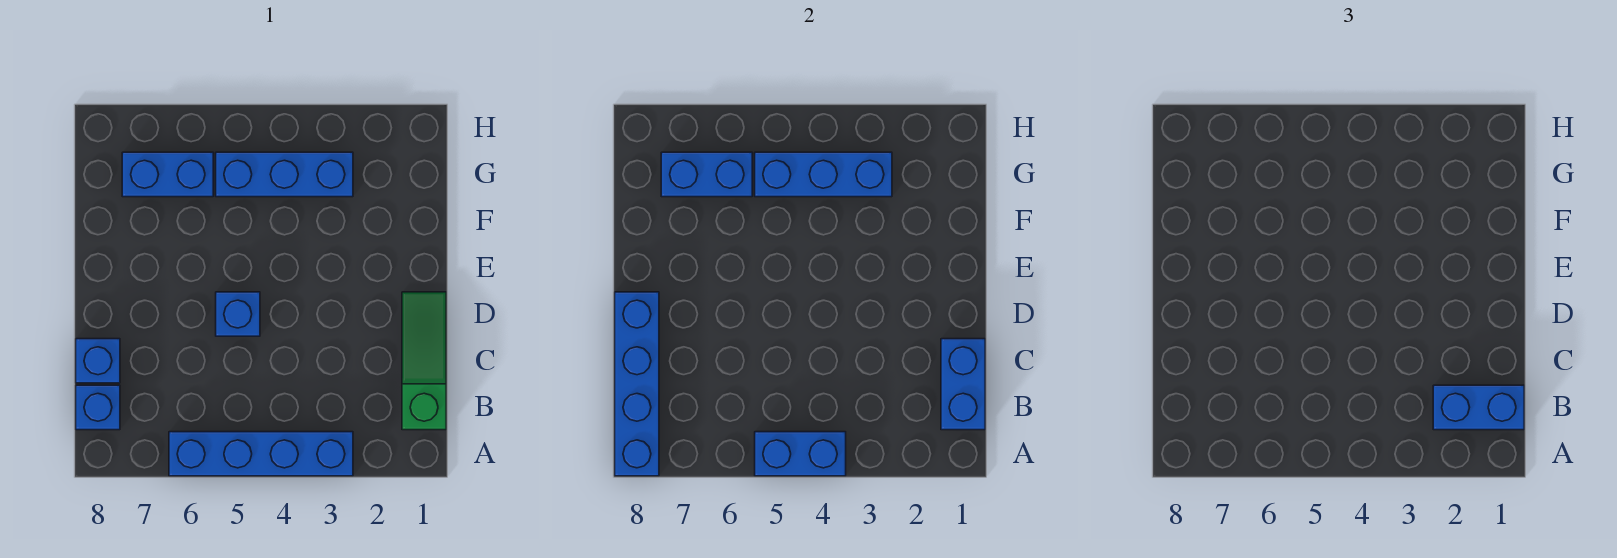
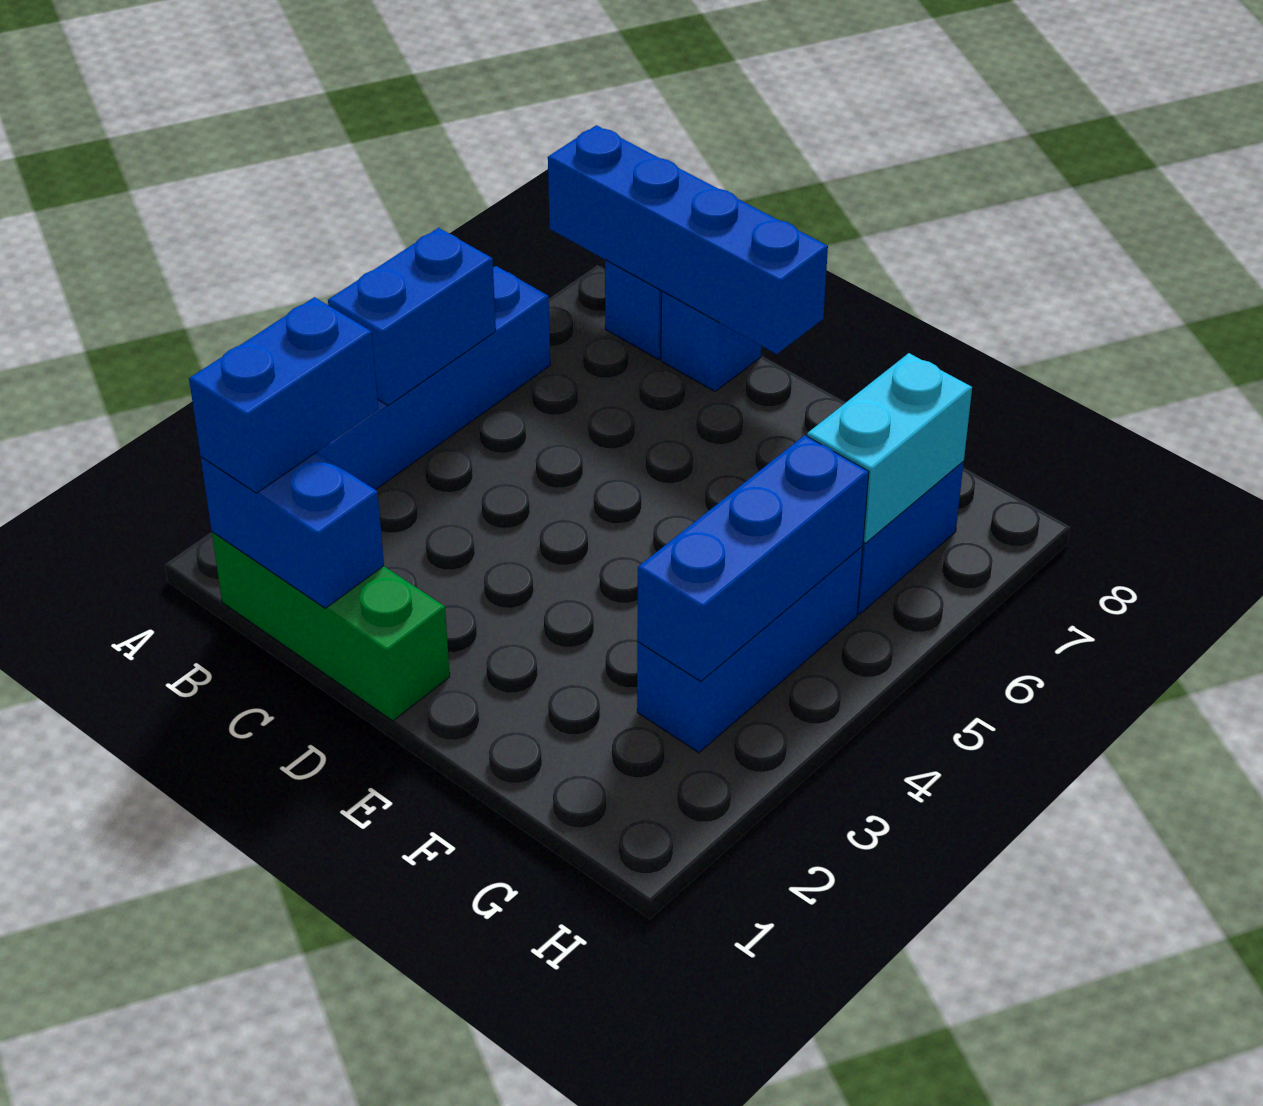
green slope B1:D1 level 1 top B -> green brick B1:D1 level 1
blue brick D5 level 1 -> none
blue brick G6:G7 level 2 -> cyan brick G6:G7 level 2

